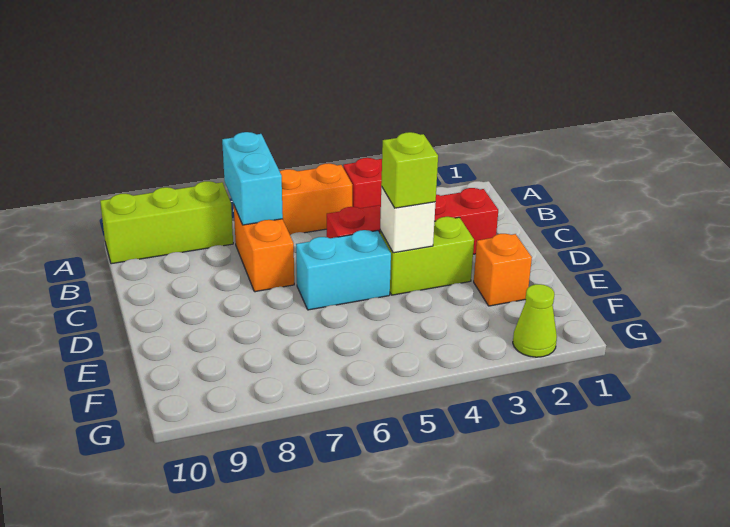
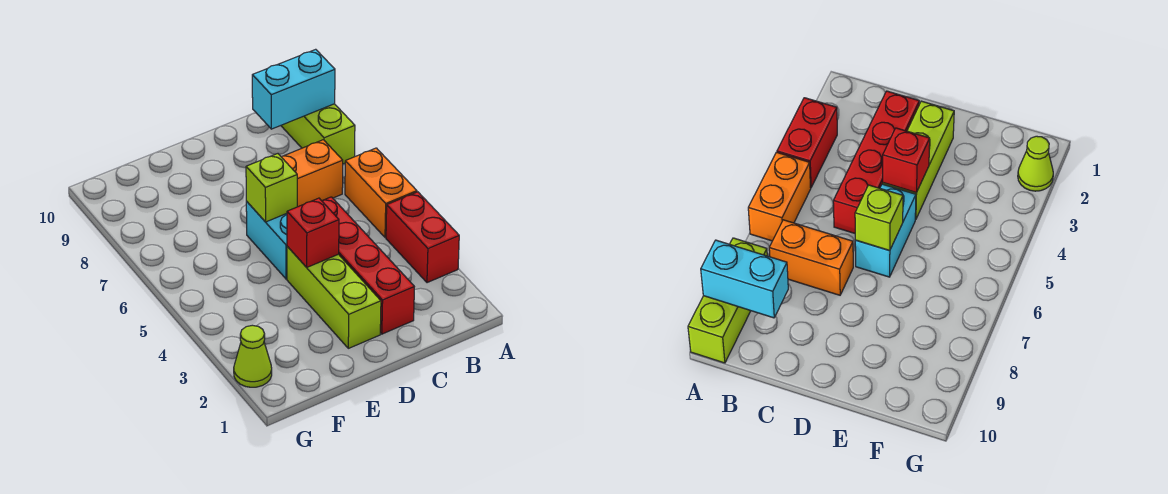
cyan brick A7:B7 level 2 -> cyan brick A9:B9 level 2
lime brick D3:D4 level 1 -> lime brick D2:D4 level 1
white brick D4 level 2 -> red brick D4 level 2
lime brick D4 level 3 -> lime brick D6 level 2
orange brick E2 level 1 -> none

